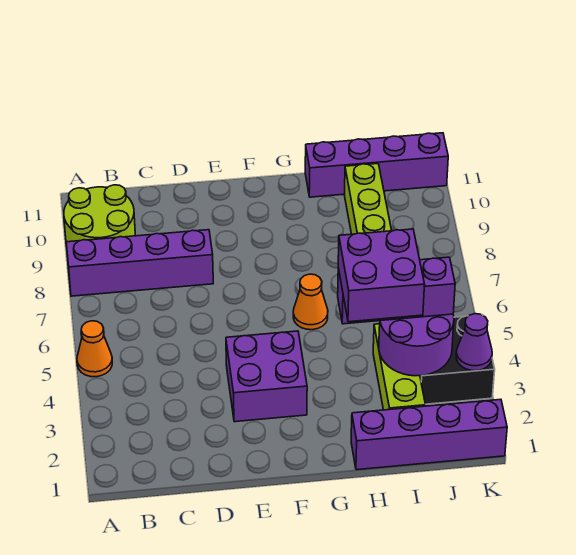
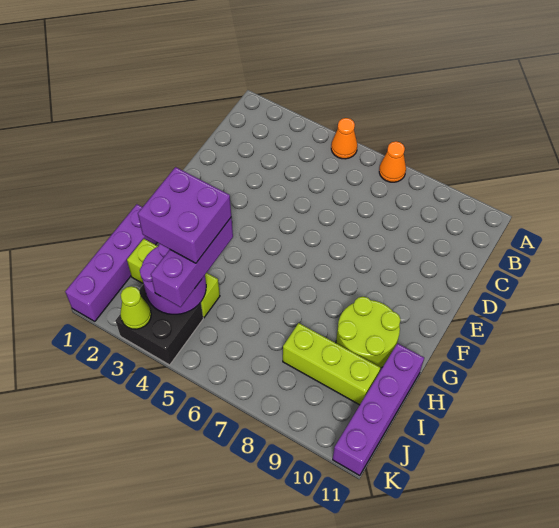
purple brick A8:D8 level 1 -> none
lime round brick A9:B10 level 1 -> lime round brick G9:H10 level 1
purple brick E3:F4 level 1 -> none
orange cone G6 level 1 -> orange cone A7 level 1
purple cone K3 level 2 -> lime cone K3 level 2

